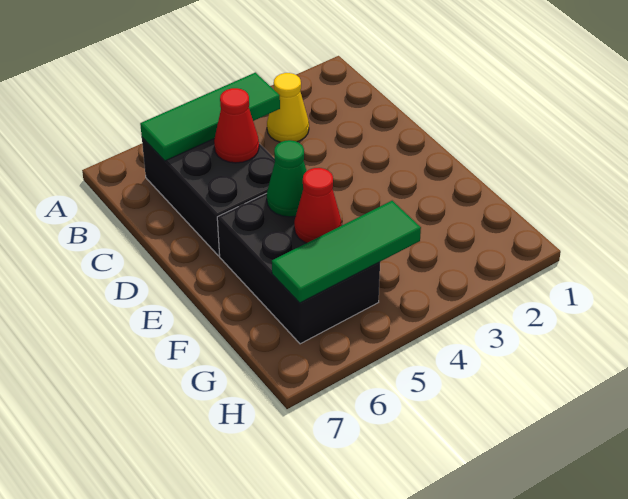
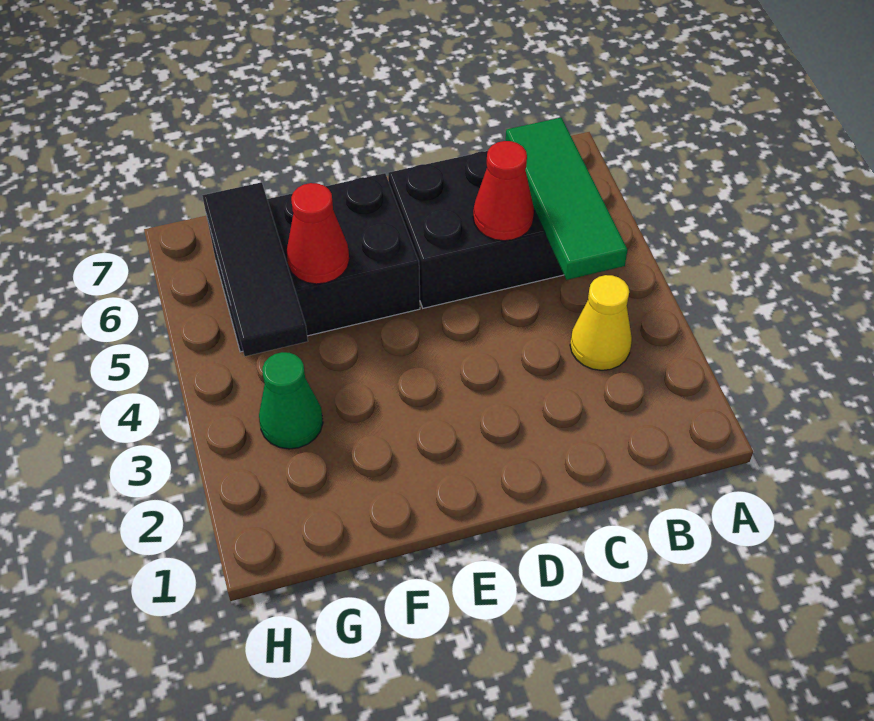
green cone E5 level 2 -> green cone G3 level 1
green tile G4:G6 level 2 -> black tile G4:G6 level 2

